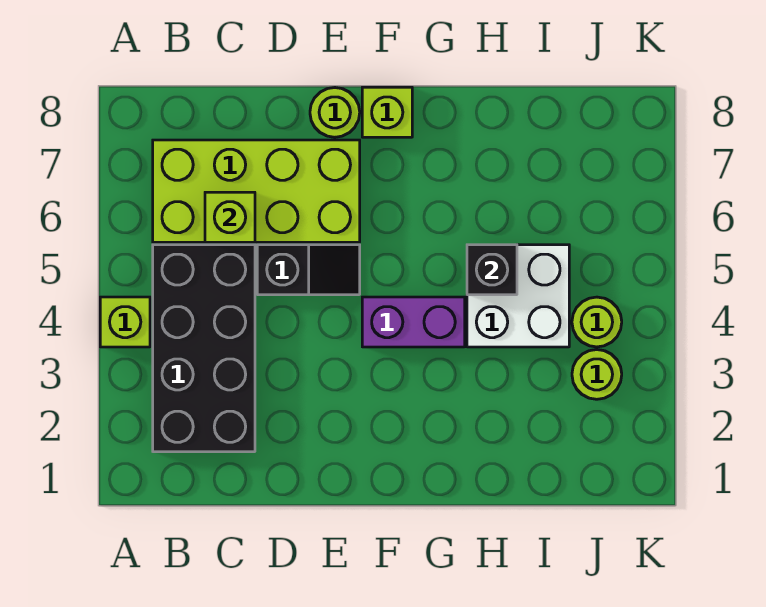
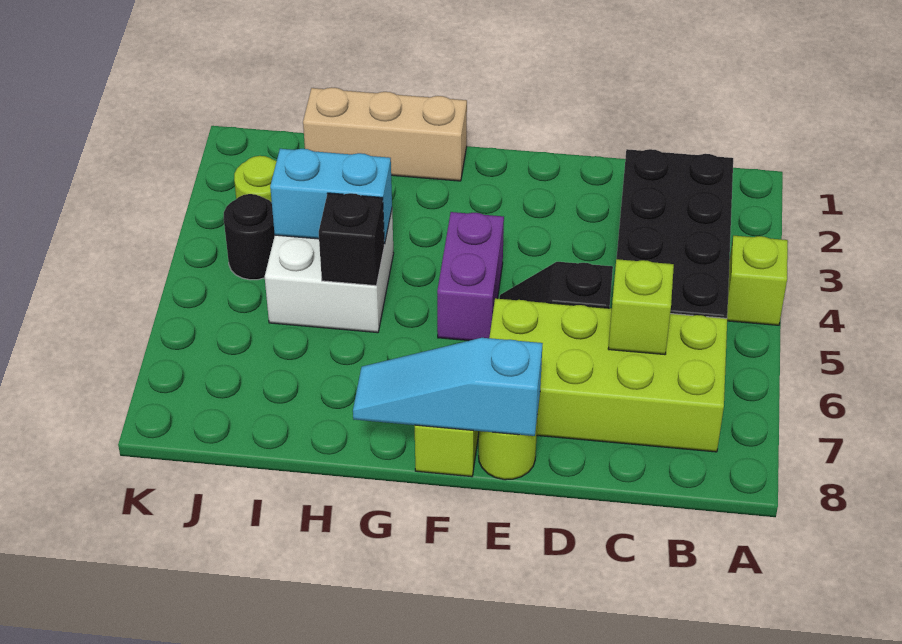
none -> cyan slope E8:G8 level 2 top E
purple brick F4:G4 level 1 -> purple brick F4:F5 level 1
none -> tan brick G1:I1 level 1
none -> cyan brick H4:I4 level 2
lime round brick J4 level 1 -> black round brick J4 level 1

